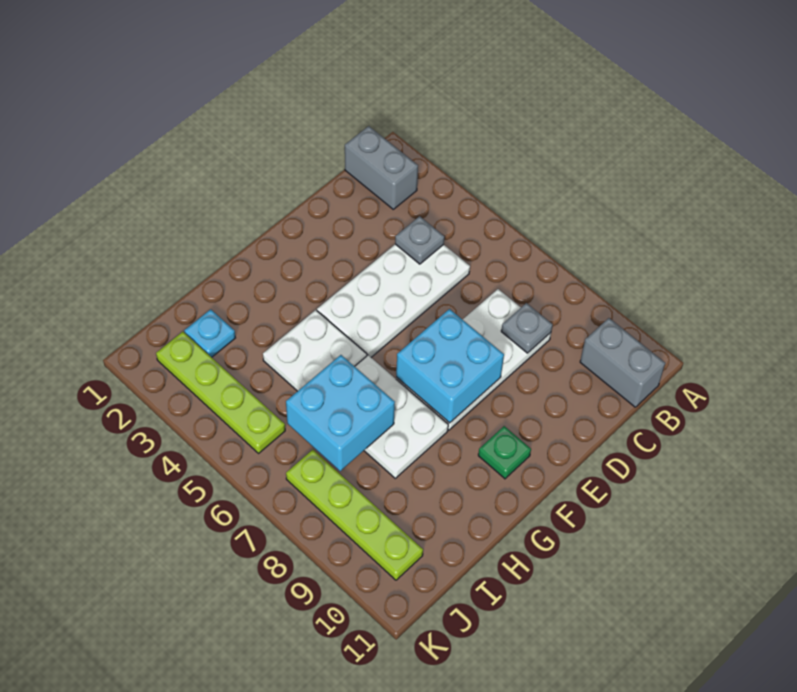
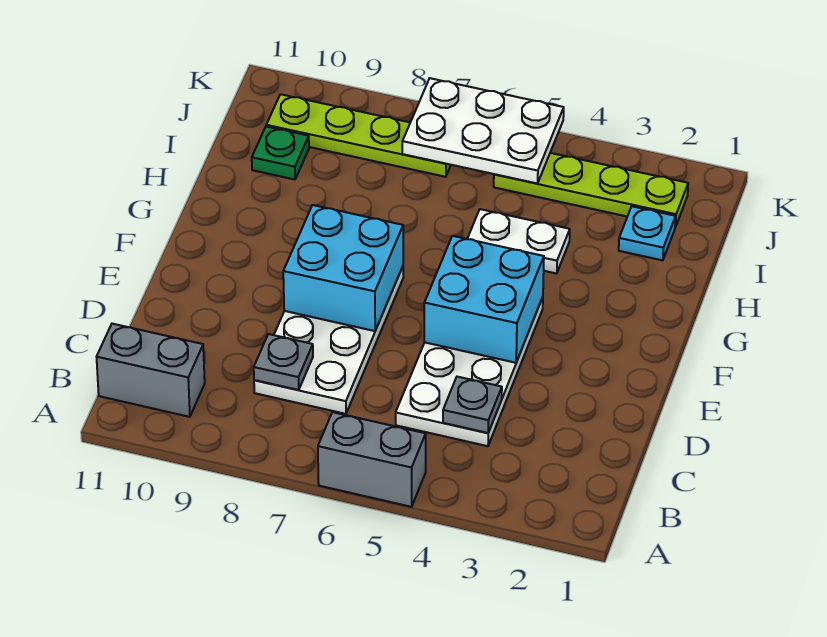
grey brick B1:B2 level 1 -> grey brick A5:A6 level 1
green plate F10 level 1 -> green plate I10 level 1
white plate G4:H5 level 1 -> white plate H4:H5 level 1
white plate G6:H8 level 1 -> white plate J5:K7 level 2
cyan brick H6:I7 level 2 -> cyan brick E4:F5 level 2

